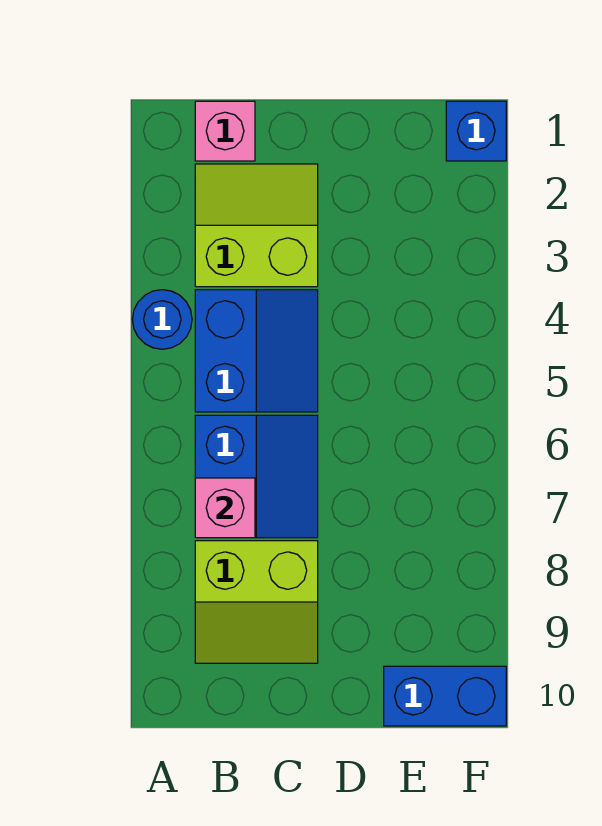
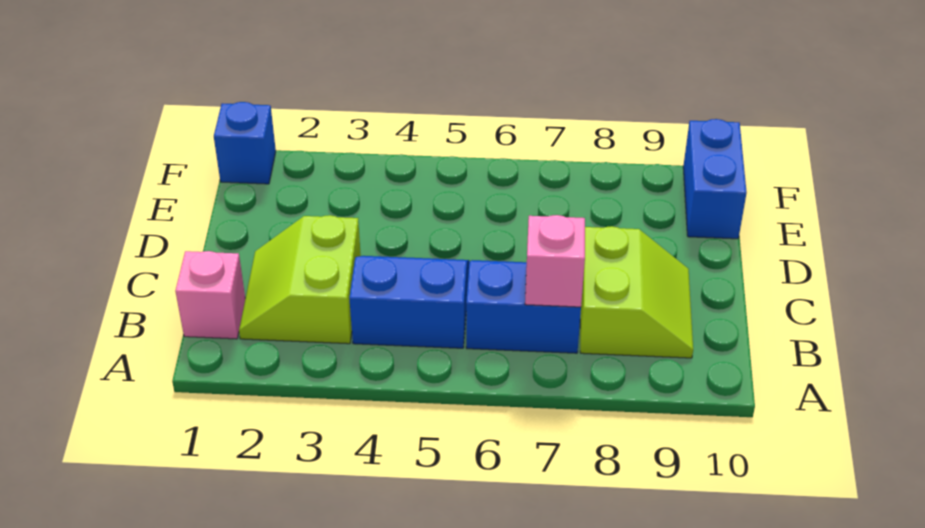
blue round brick A4 level 1 -> none

